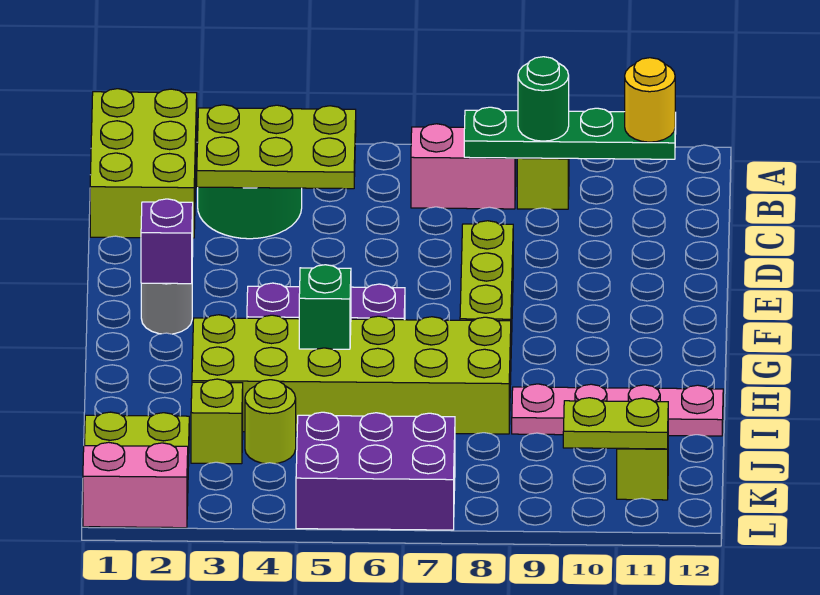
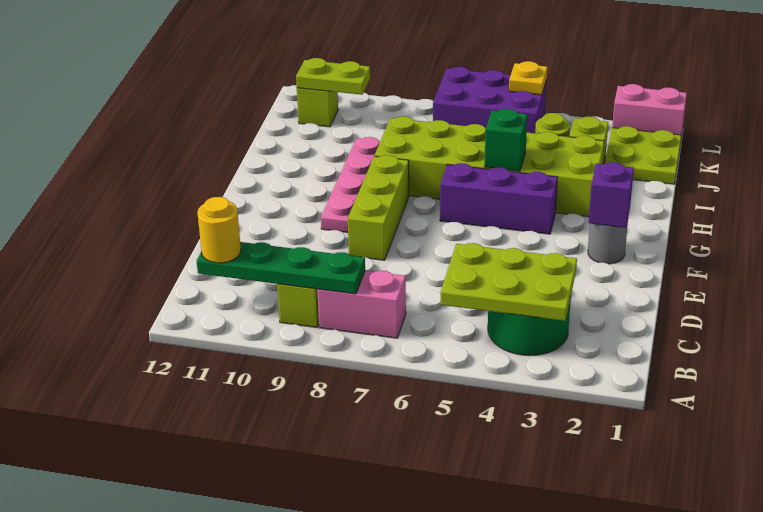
lime brick A1:C2 level 1 -> none
green round brick B9 level 3 -> none
pink plate I9:I12 level 1 -> pink plate F9:I9 level 1
none -> yellow plate L5 level 2

